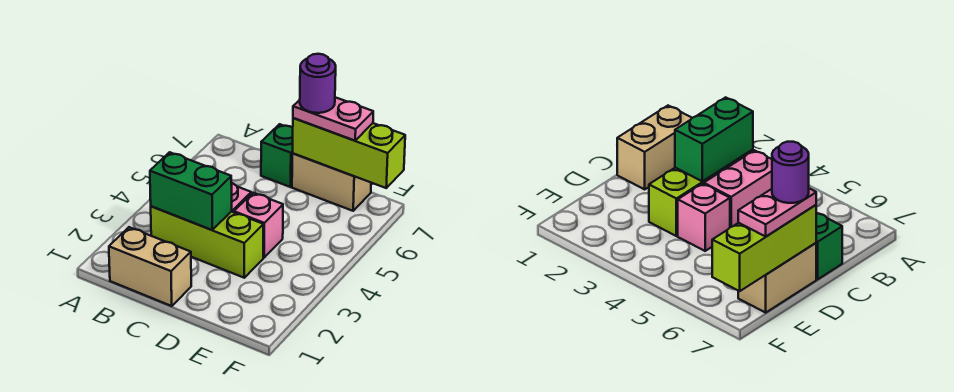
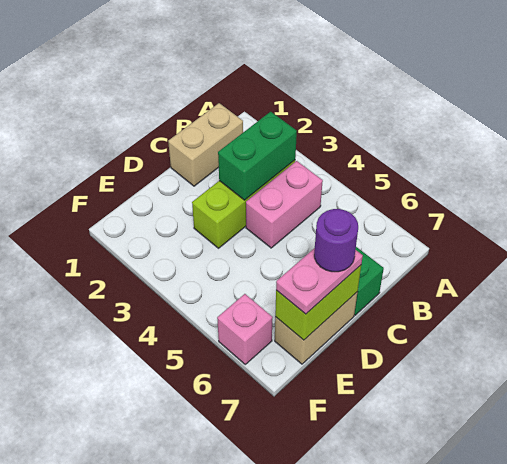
pink brick D4 level 1 -> pink brick F6 level 1
lime brick D7:F7 level 2 -> lime brick D7:E7 level 2

